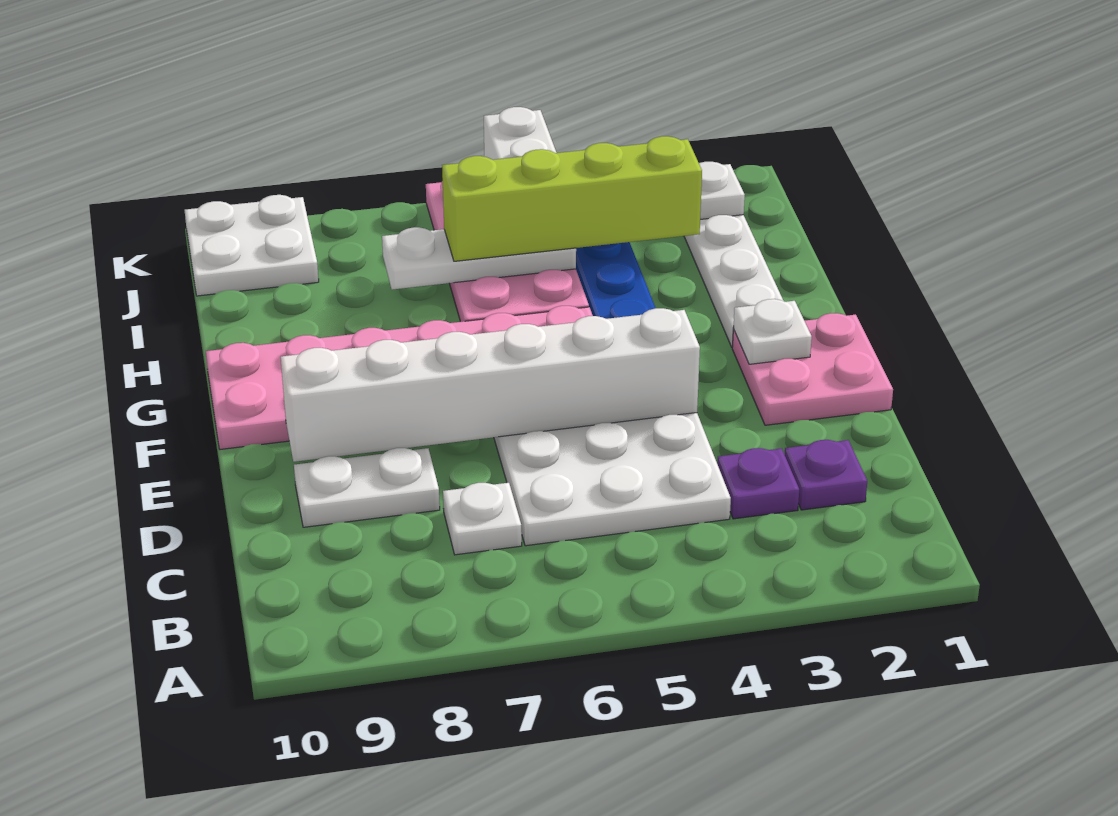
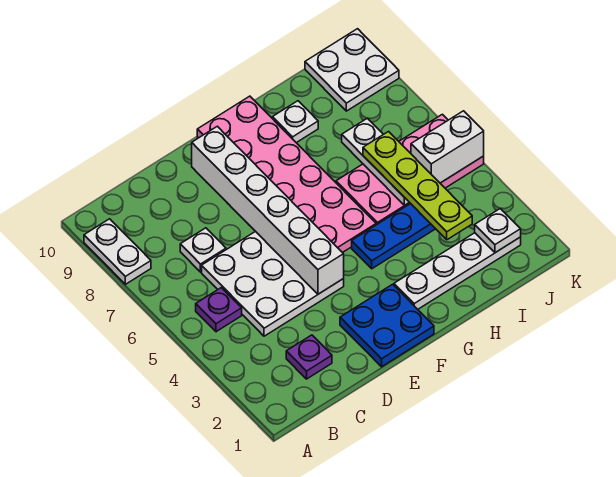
purple plate C3 level 1 -> purple plate B5 level 1
white plate D8:D9 level 1 -> white plate A8:A9 level 1
pink plate E1:F2 level 1 -> blue plate E1:F2 level 1
white plate F2 level 2 -> white plate H9 level 1
lime brick I3:I6 level 3 -> lime plate I3:I6 level 3

